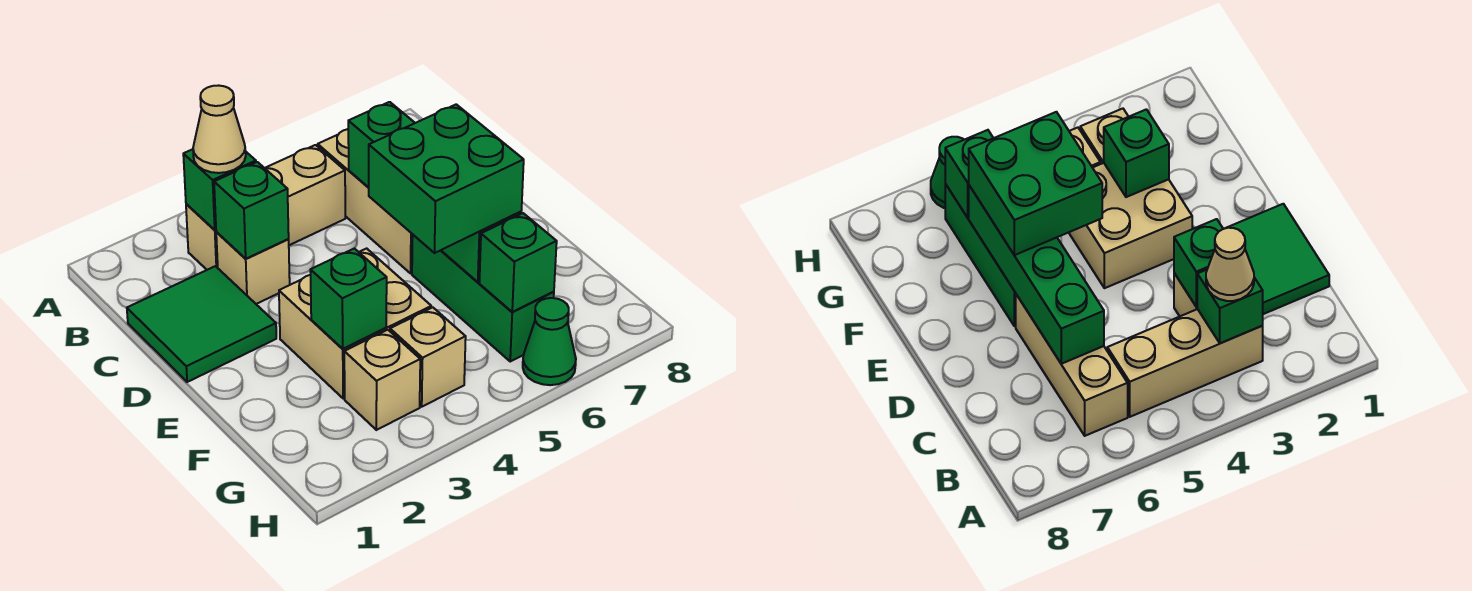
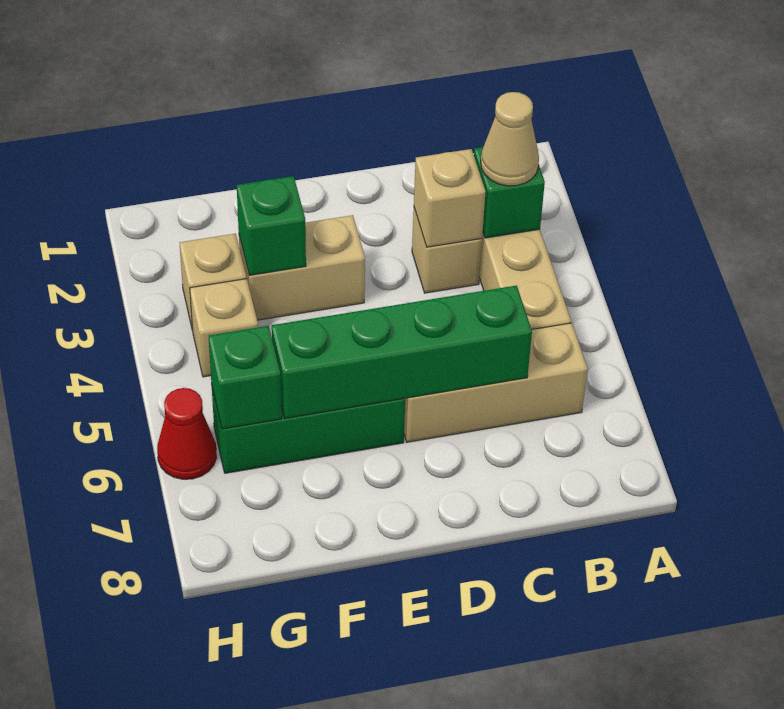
green tile C1:D2 level 1 -> none
green brick C3 level 2 -> tan brick C3 level 2
tan brick E3:F4 level 1 -> tan brick E3:F3 level 1
green brick E5:F6 level 3 -> none
green cone H6 level 1 -> red cone H6 level 1

